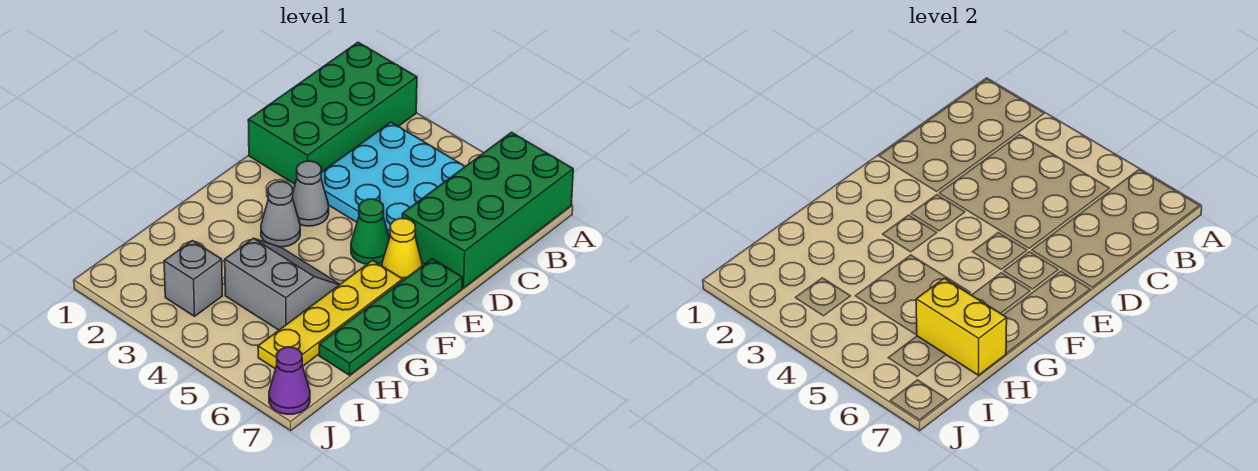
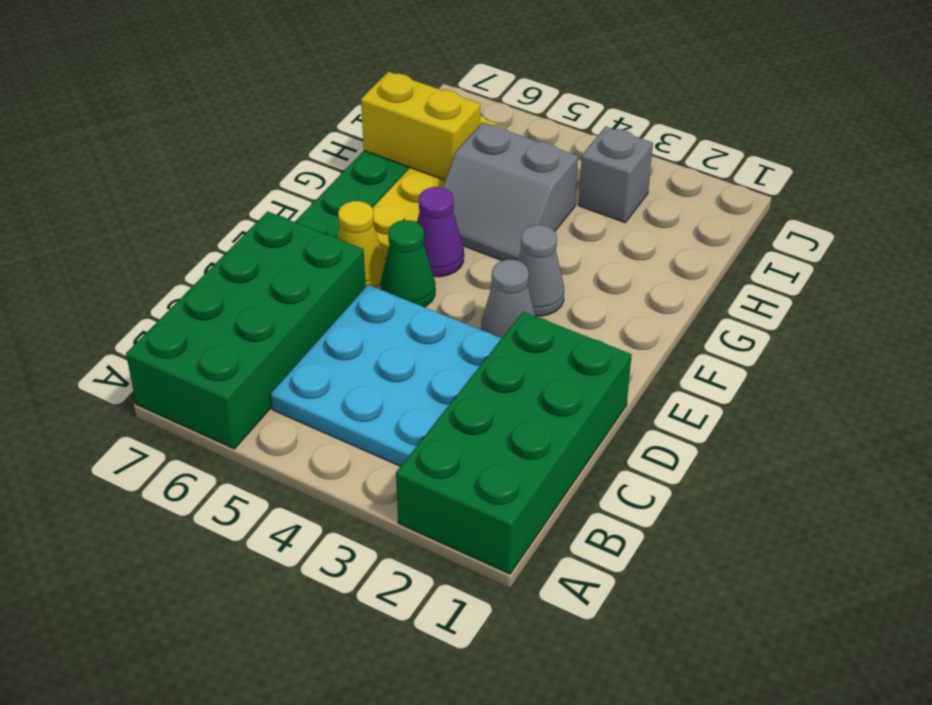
purple cone J7 level 1 -> purple cone F5 level 1

